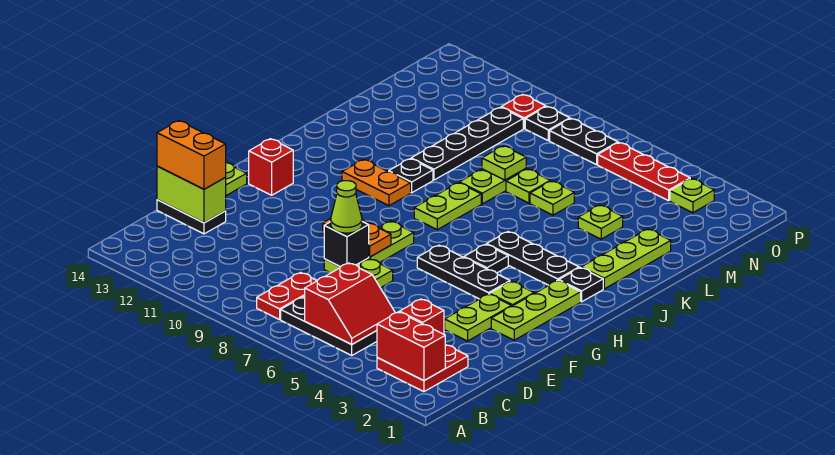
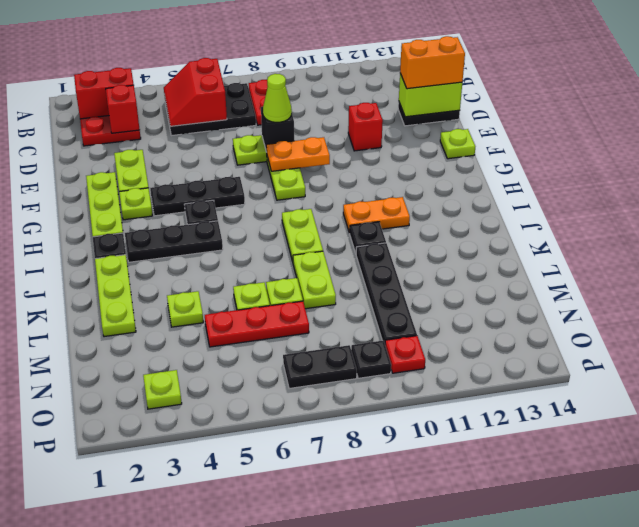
red brick G13 level 1 -> red brick E11 level 1
lime plate L8 level 2 -> none
red plate O4:O6 level 1 -> red plate M5:M7 level 1

